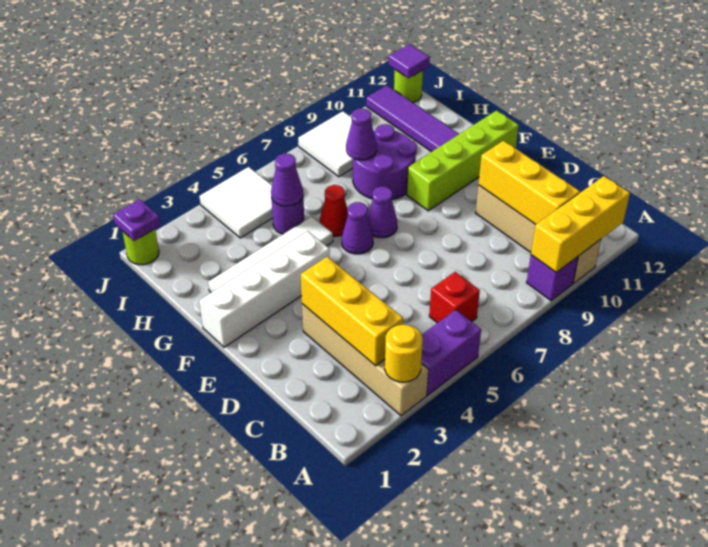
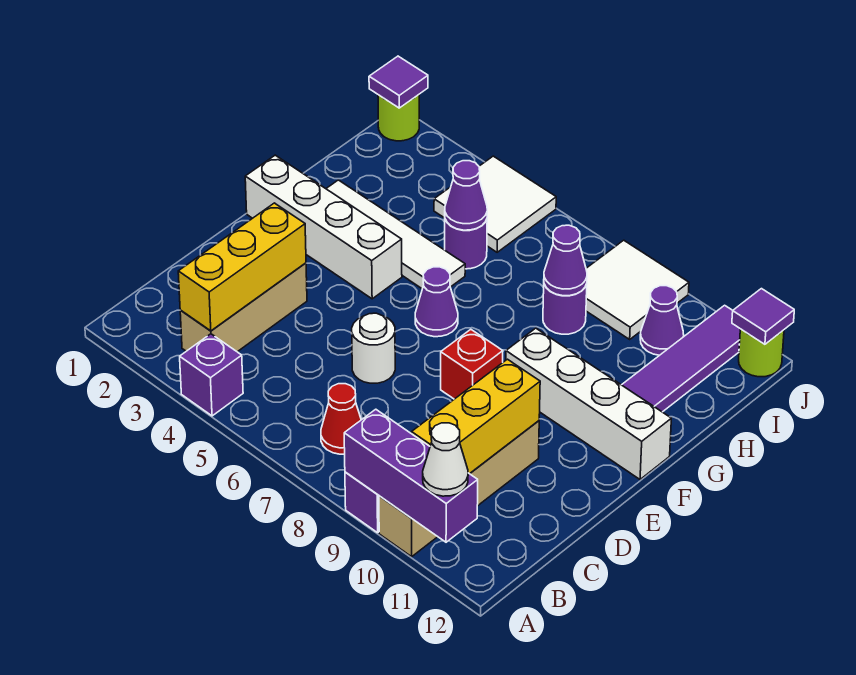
tan brick A3:D3 level 1 -> tan brick B3:D3 level 1
yellow round brick A3 level 2 -> none
purple brick A4:A5 level 1 -> purple brick A4 level 1
yellow brick A9:A11 level 2 -> purple brick A9:A11 level 2
none -> white cone A11 level 3
red brick B6 level 1 -> red brick E8 level 1
none -> white round brick D6 level 1
purple cone F7 level 1 -> purple cone I10 level 1
lime brick F9:F12 level 1 -> white brick F9:F12 level 1
red cone G6 level 1 -> red cone B7 level 1
purple round brick G8:H9 level 1 -> purple round brick H8 level 1
purple plate J1 level 2 -> purple tile J1 level 2

